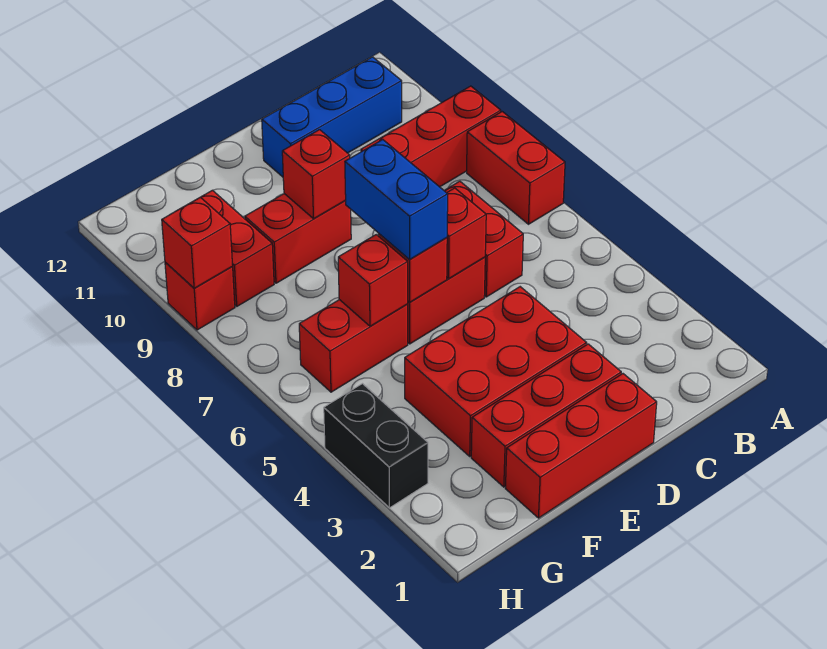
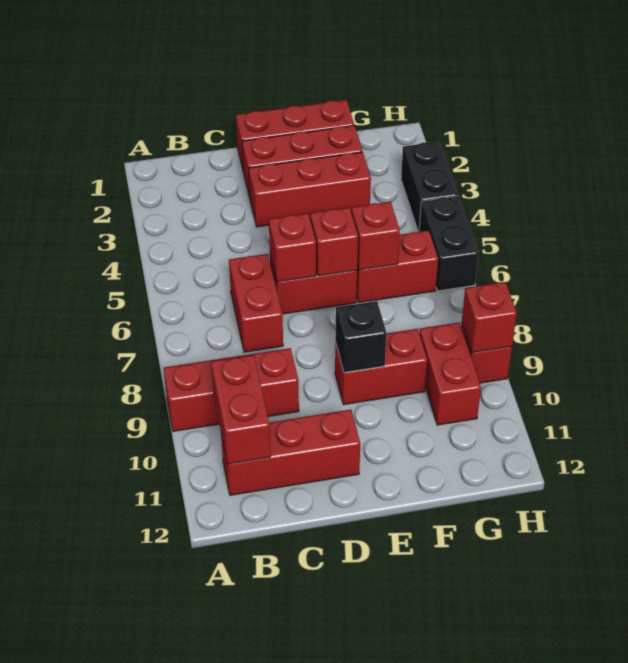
red brick A7:A8 level 1 -> red brick B10:B11 level 2
blue brick B11:D11 level 1 -> red brick B11:D11 level 1
red brick D3:F4 level 1 -> red brick D3:F3 level 1
blue brick E6:E7 level 3 -> none
red brick E9 level 2 -> black brick E9 level 2
none -> black brick H5:H6 level 1

